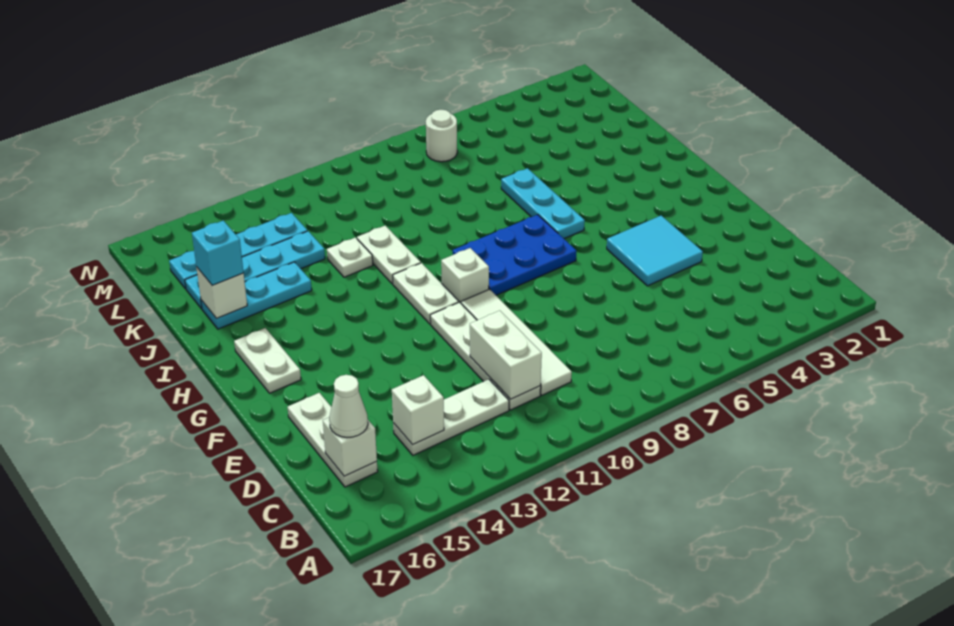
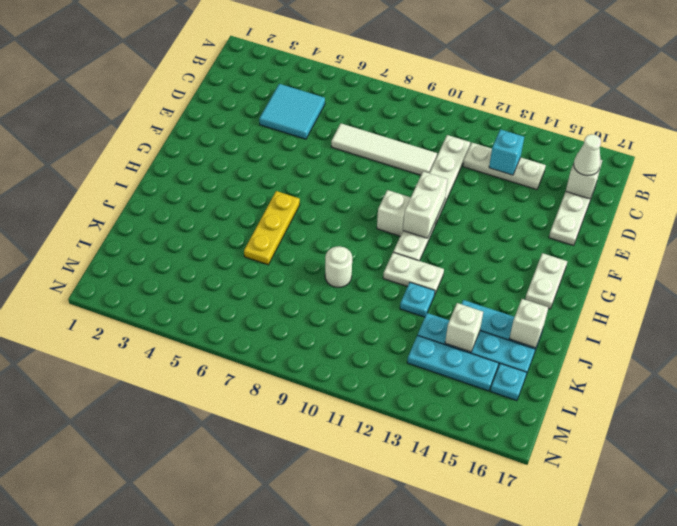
white tile C10:F10 level 1 -> white tile D7:D10 level 1
white brick C11:D11 level 2 -> white brick F11:G11 level 2
white brick C14 level 2 -> white brick K14 level 2
cyan tile E4:F5 level 1 -> cyan tile C4:D5 level 1
blue plate G7:H9 level 1 -> none
cyan plate H6:J6 level 1 -> yellow plate H6:J6 level 1
white plate I11:J11 level 1 -> white plate I11:I12 level 1
white plate J12 level 1 -> cyan plate J12 level 1
cyan brick J16 level 3 -> cyan brick C13 level 2
white round brick M7 level 1 -> white round brick J9 level 1

